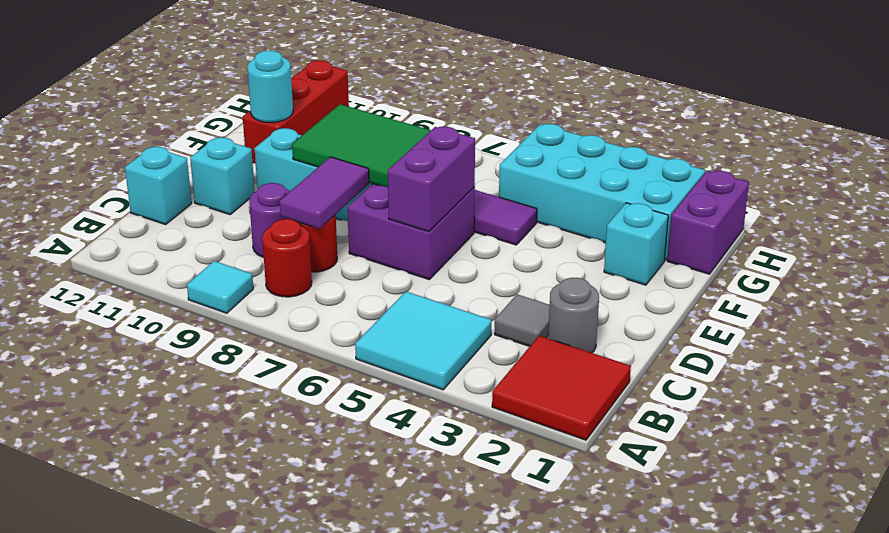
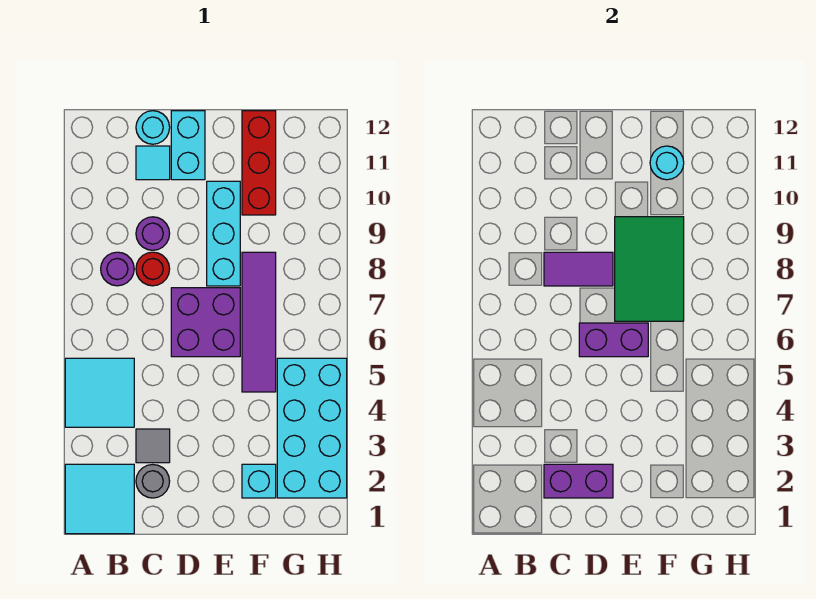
red tile A1:B2 level 1 -> cyan tile A1:B2 level 1
cyan tile A9 level 1 -> cyan tile C11 level 1
red round brick B8 level 1 -> purple round brick B8 level 1
cyan brick C12 level 1 -> cyan round brick C12 level 1
cyan brick D11 level 1 -> cyan brick D11:D12 level 1
red brick F11:H11 level 1 -> red brick F10:F12 level 1
purple brick G1:H1 level 1 -> purple brick C2:D2 level 2

